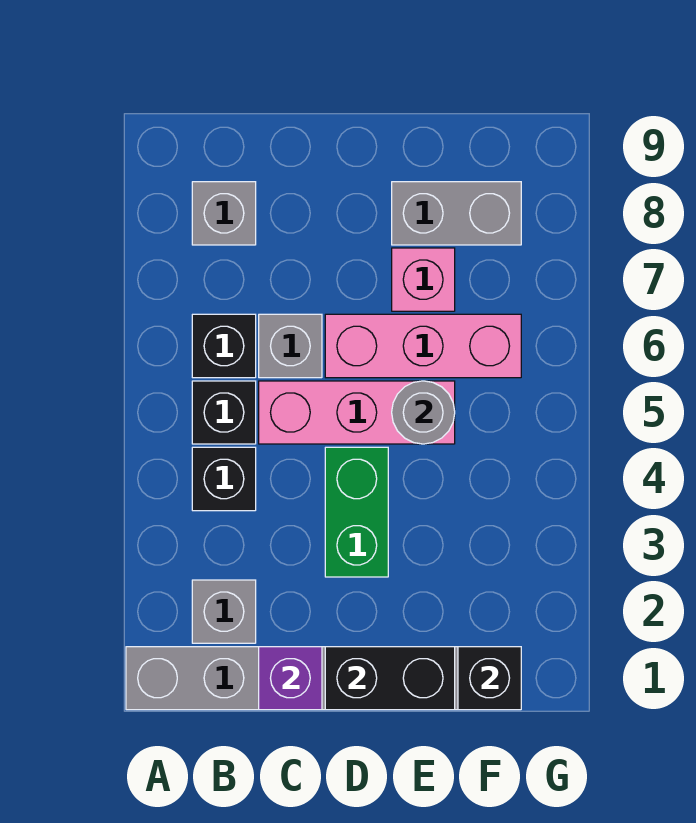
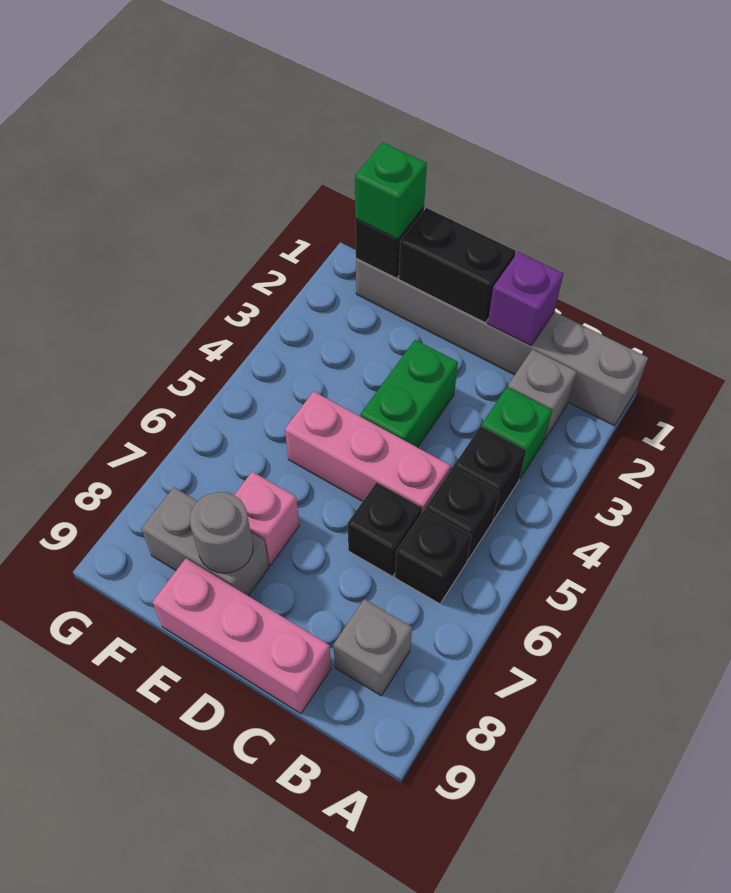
none -> green brick B3 level 1
grey brick C6 level 1 -> black brick C6 level 1
pink brick D6:F6 level 1 -> pink brick C9:E9 level 1
grey round brick E5 level 2 -> grey round brick E8 level 2
none -> green brick F1 level 3

